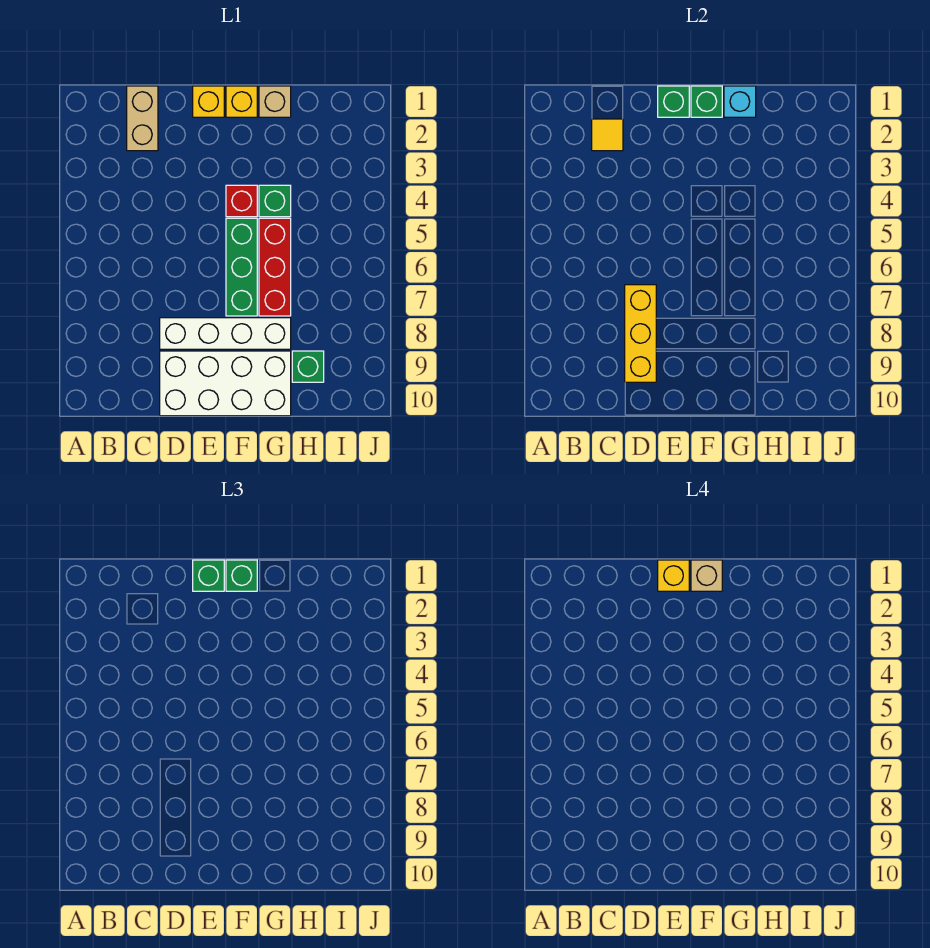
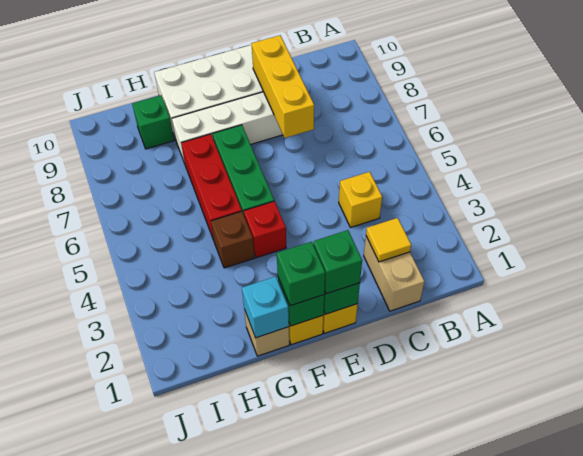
yellow brick E1 level 4 -> yellow brick C4 level 1
tan brick F1 level 4 -> none
green brick G4 level 1 -> brown brick G4 level 1

